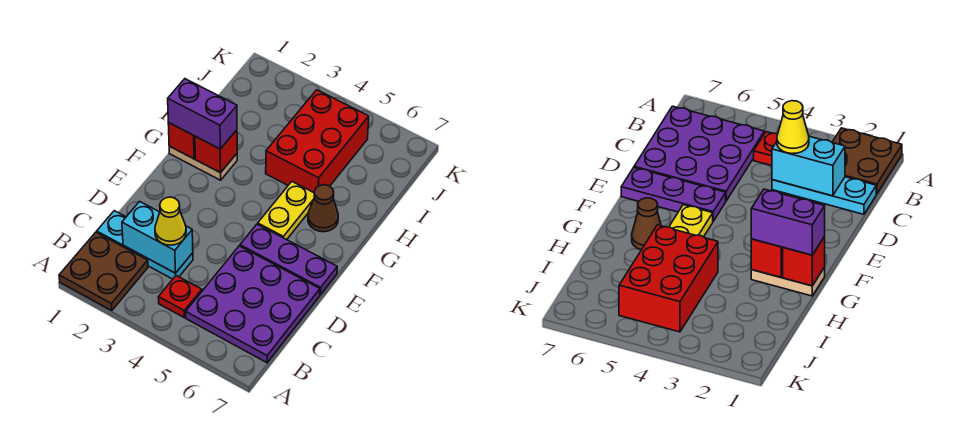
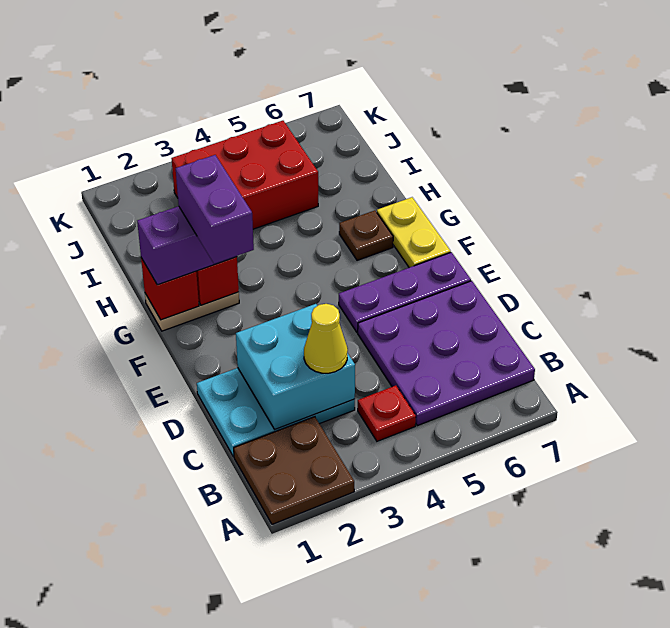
cyan plate C1:C3 level 1 -> cyan plate C1:D3 level 1
cyan brick C2:C3 level 2 -> cyan brick C2:D3 level 2
none -> purple brick F2:G2 level 4
yellow plate F5:G5 level 1 -> yellow plate F7:G7 level 1
brown cone G6 level 1 -> brown plate G6 level 1
red brick H4:J5 level 1 -> red brick I3:J5 level 1

